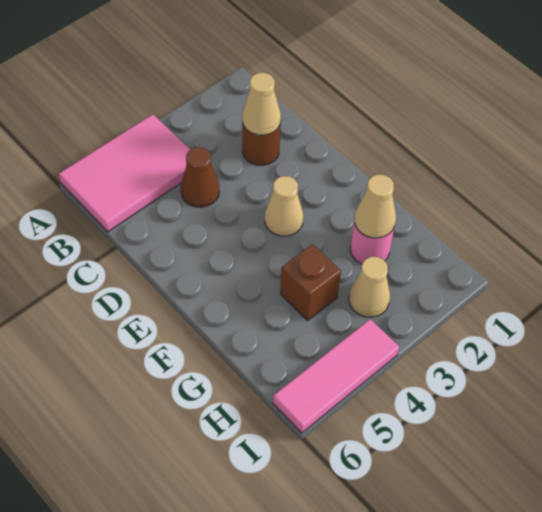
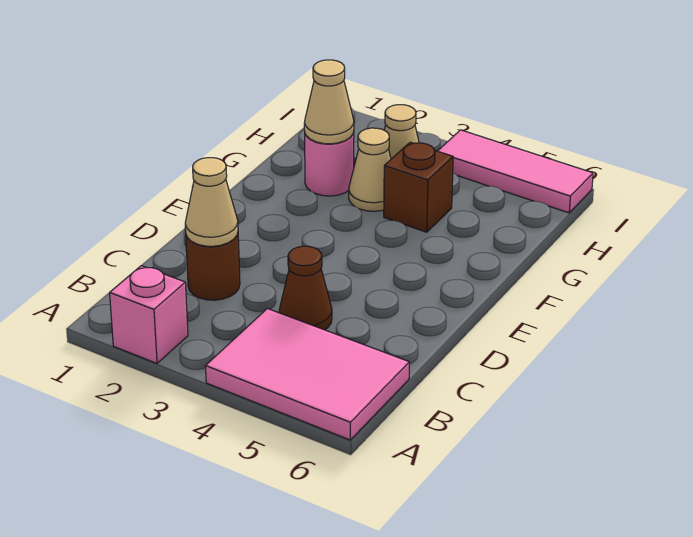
none -> pink brick A2 level 1
tan cone E3 level 1 -> tan cone G3 level 1

